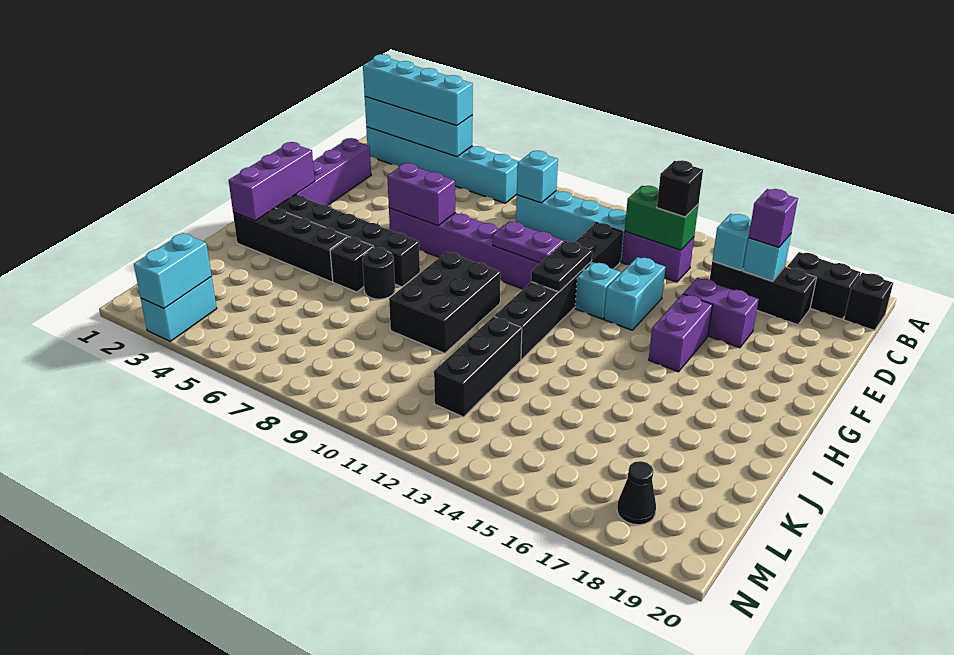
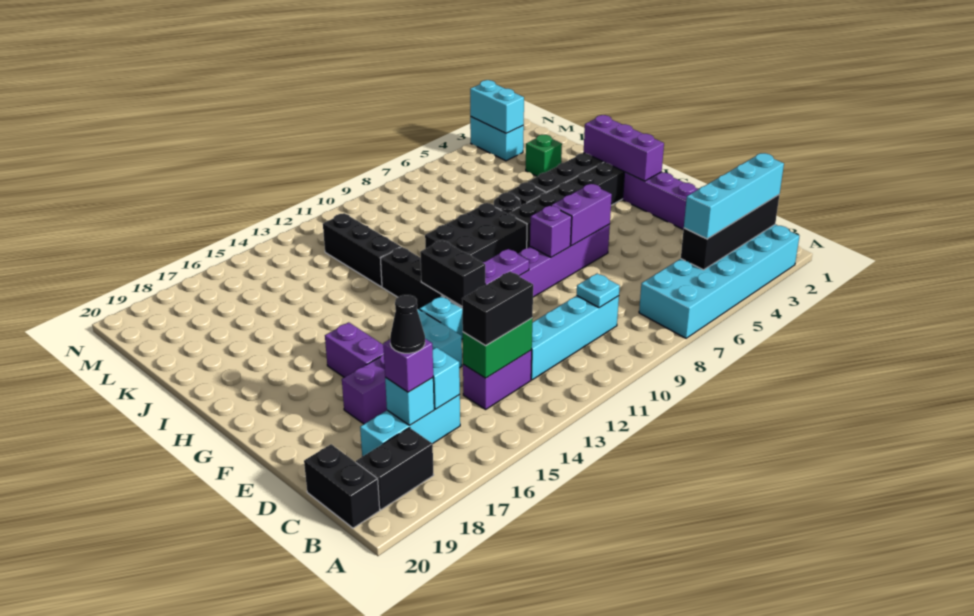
cyan brick B2:B7 level 1 -> cyan brick A2:B7 level 1
cyan brick B2:B5 level 2 -> black brick B2:B5 level 2
black brick B20 level 1 -> black brick B20:C20 level 1
cyan brick C9 level 2 -> cyan plate C9 level 2
black brick C14 level 3 -> black brick C13:C14 level 3
black brick C16:C18 level 1 -> cyan brick C16:C18 level 1
none -> purple brick F8 level 2
black plate F12:G12 level 2 -> black brick F12:G12 level 2
black brick H9:J10 level 1 -> black brick H8:I10 level 1
none -> green brick K3 level 1
black cone M18 level 1 -> black cone C17 level 4

